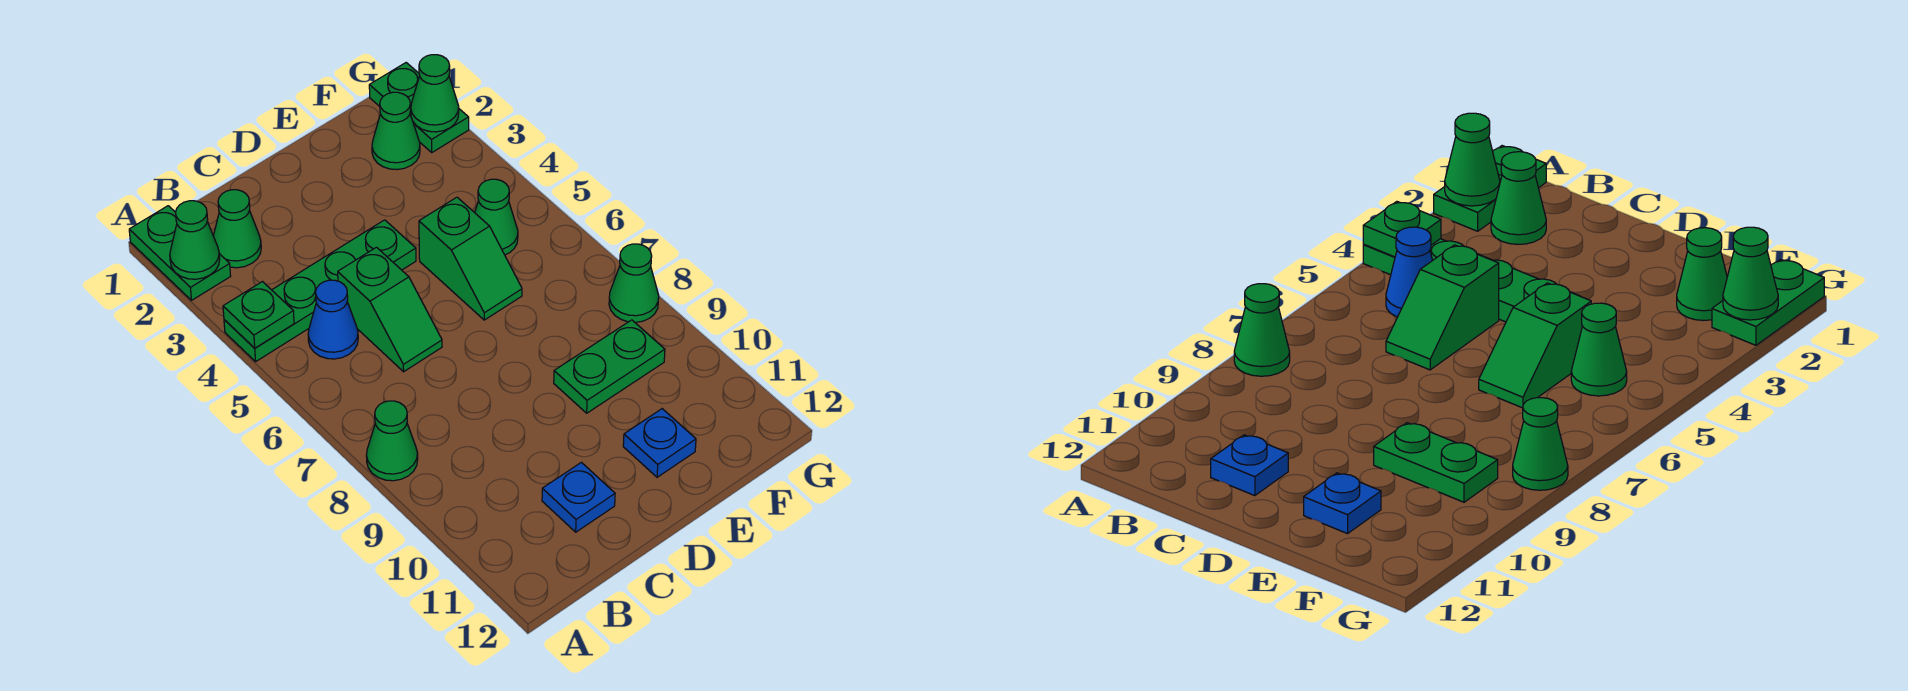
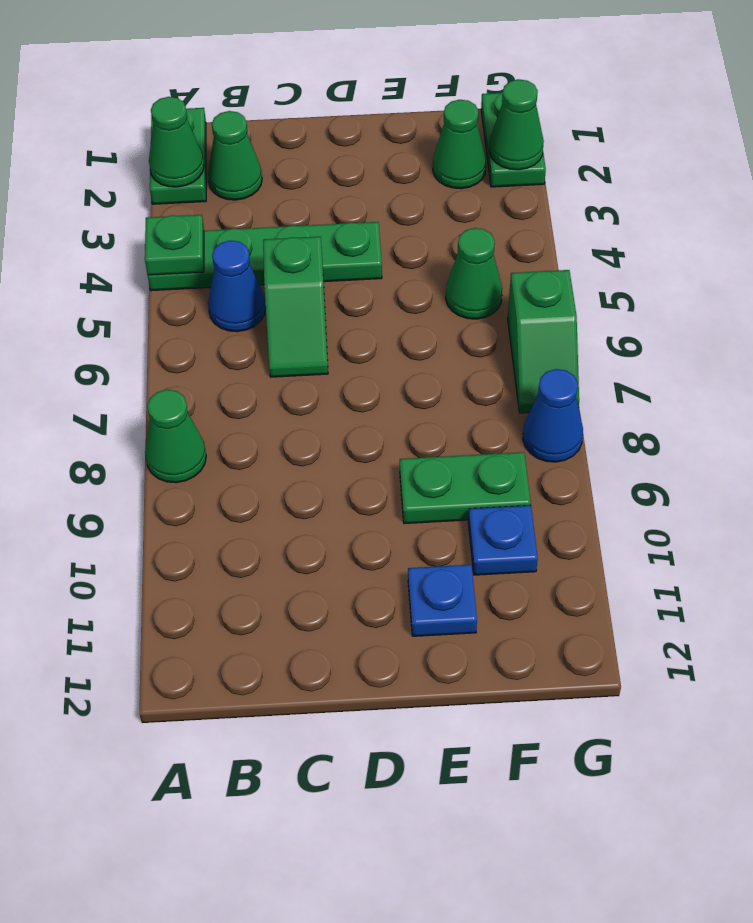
blue plate C11 level 1 -> blue plate F10 level 1
green slope E5:E6 level 1 top 5 -> green slope G6:G7 level 1 top 6
green cone G8 level 1 -> blue cone G8 level 1

